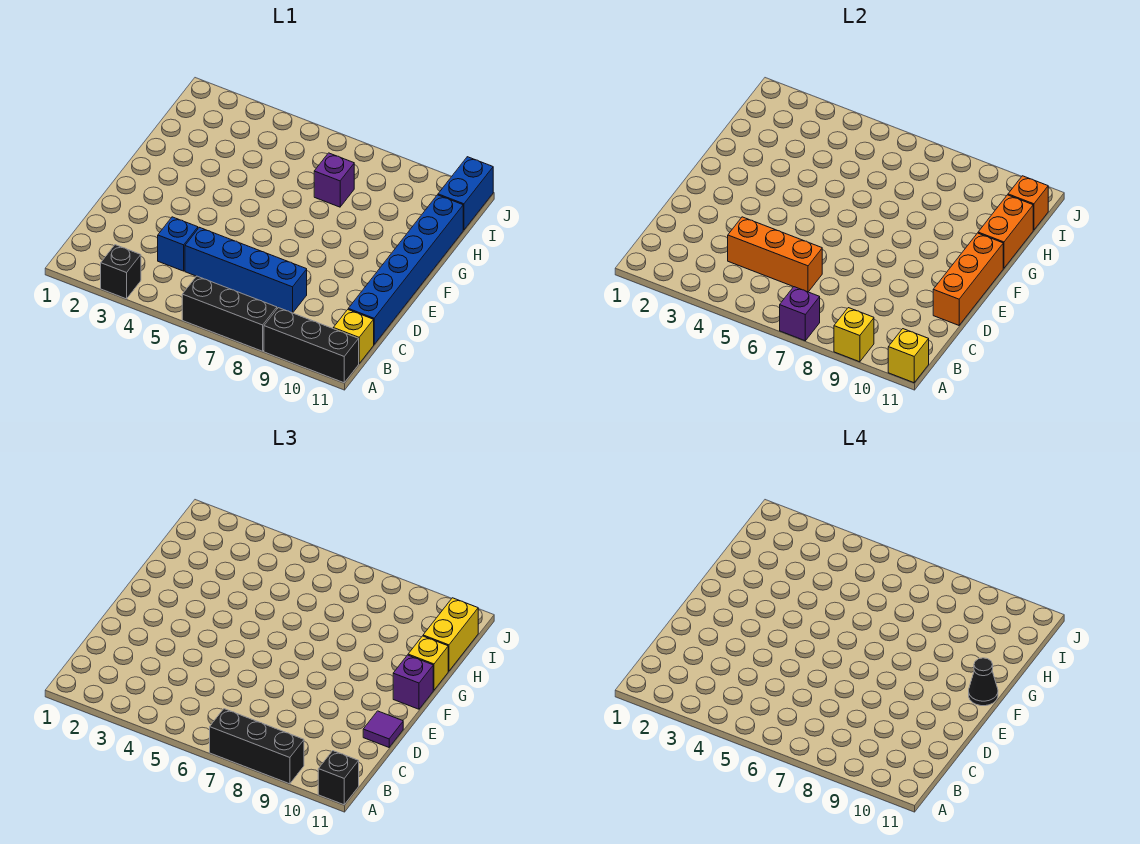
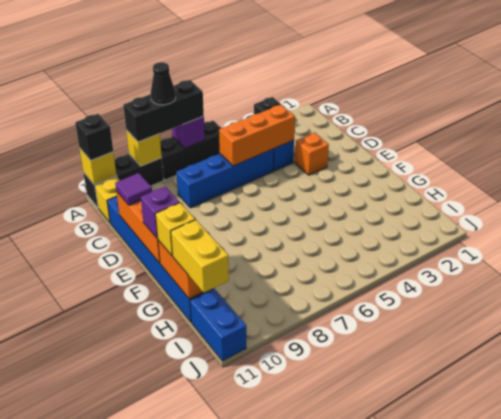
black cone F11 level 4 -> black cone A8 level 4
purple brick H7 level 1 -> none
orange brick I11 level 2 -> orange brick D3 level 1

